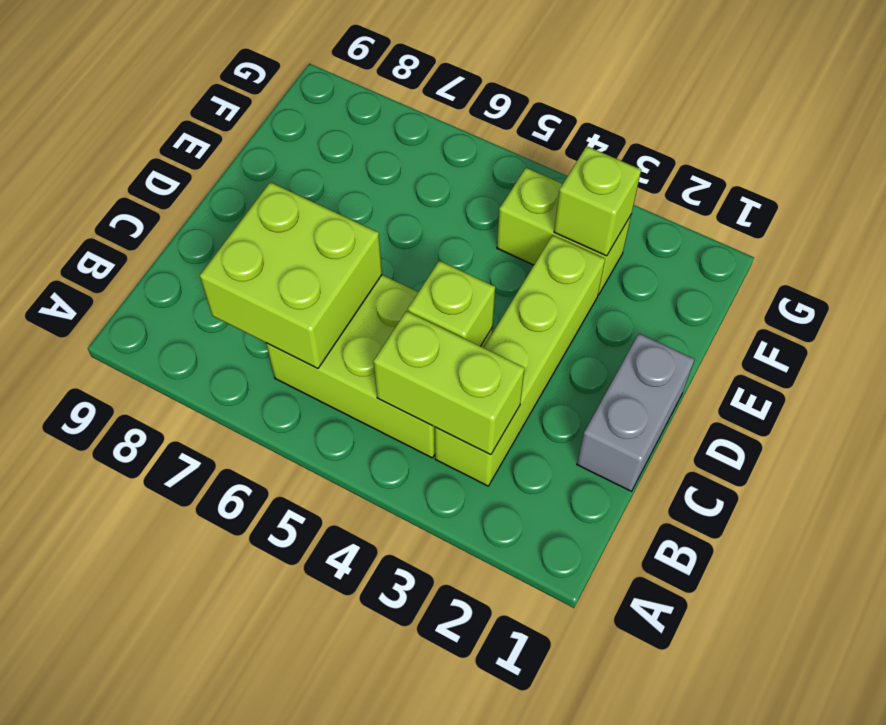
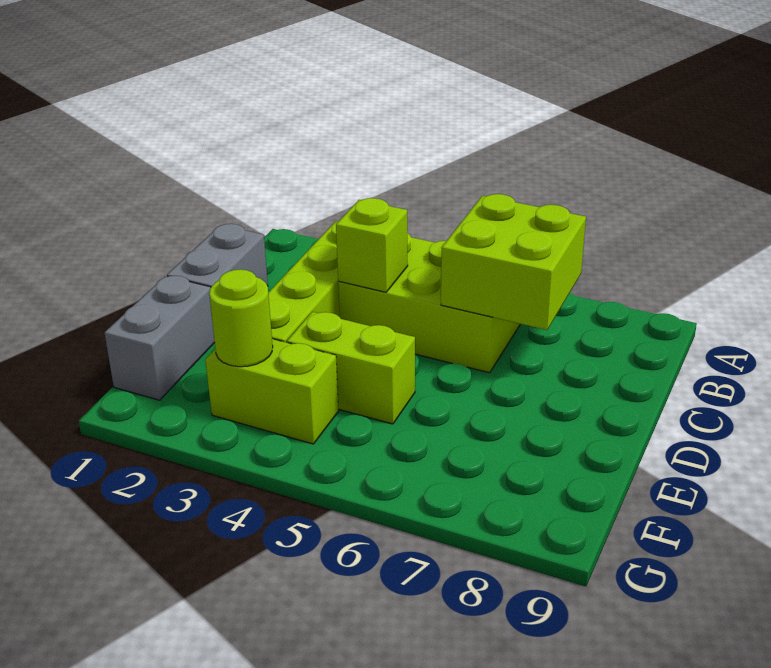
lime brick B3:B4 level 2 -> lime brick E4:E5 level 1
none -> grey brick E1:F1 level 1
lime brick F3 level 2 -> lime round brick F3 level 2

